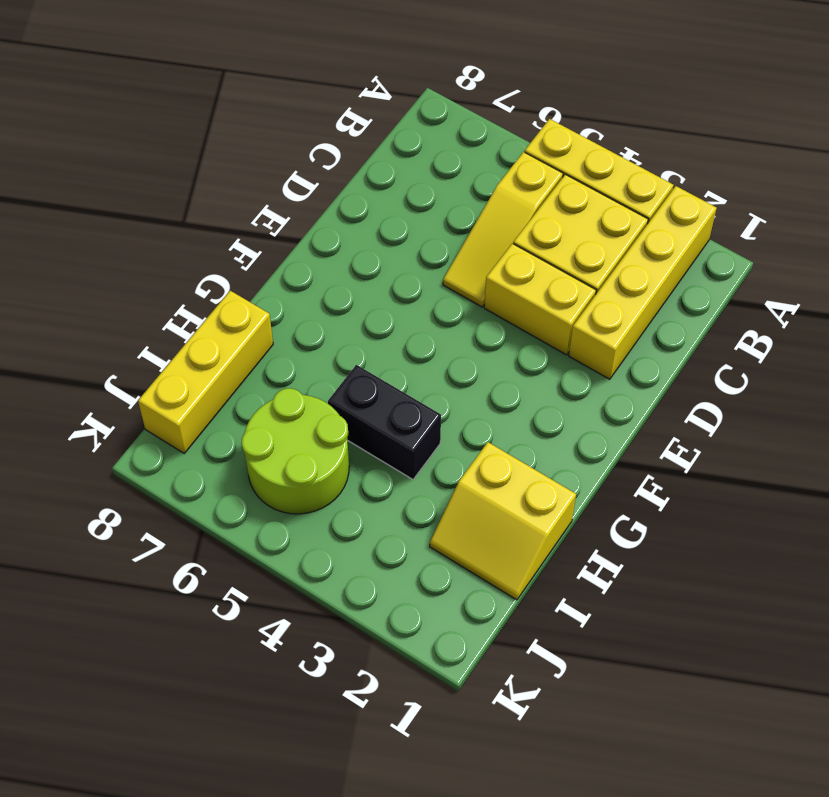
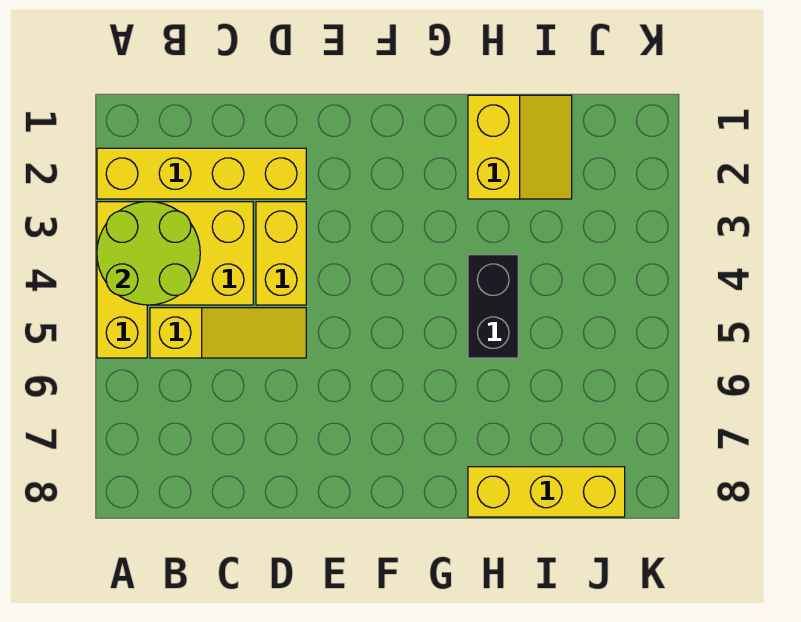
lime round brick I5:J6 level 1 -> lime round brick A3:B4 level 2

